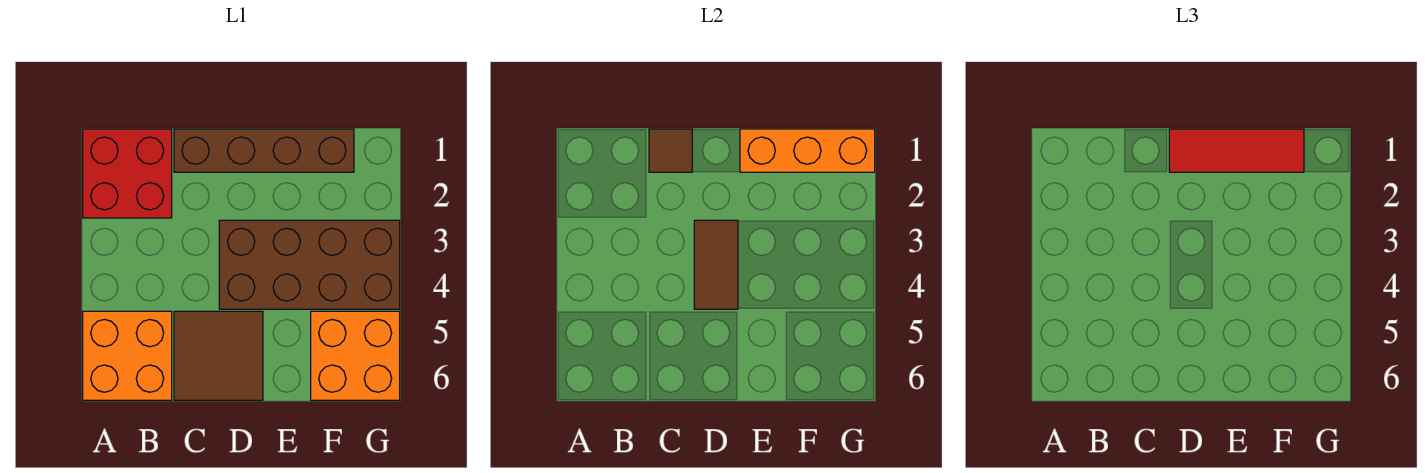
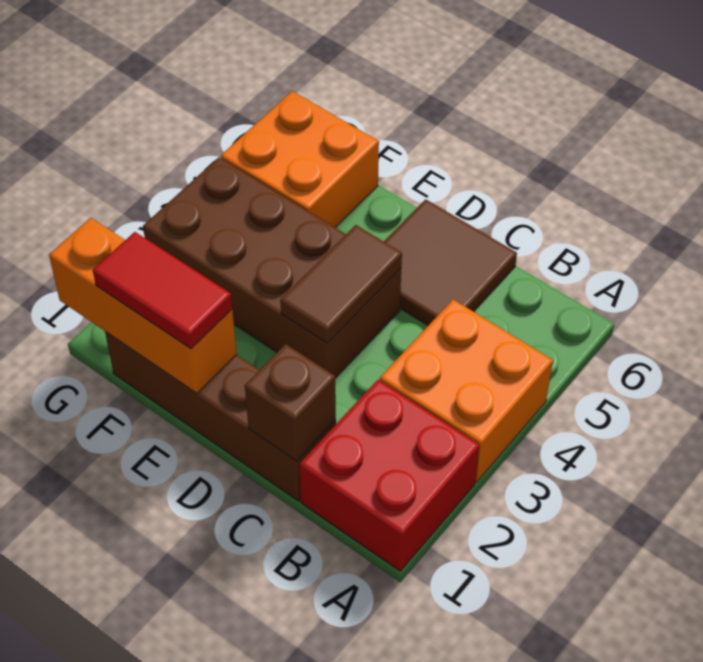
orange brick A5:B6 level 1 -> orange brick A3:B4 level 1
brown tile C1 level 2 -> brown brick C1 level 2
red tile D1:F1 level 3 -> red tile E1:F1 level 3

